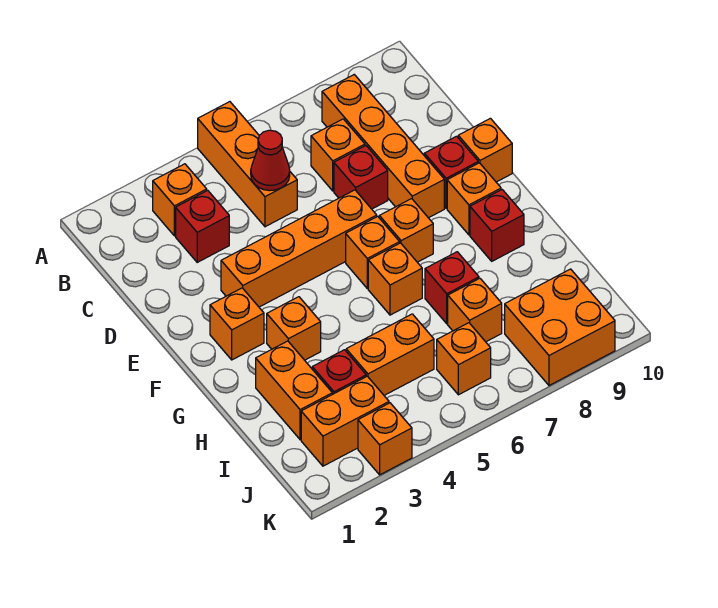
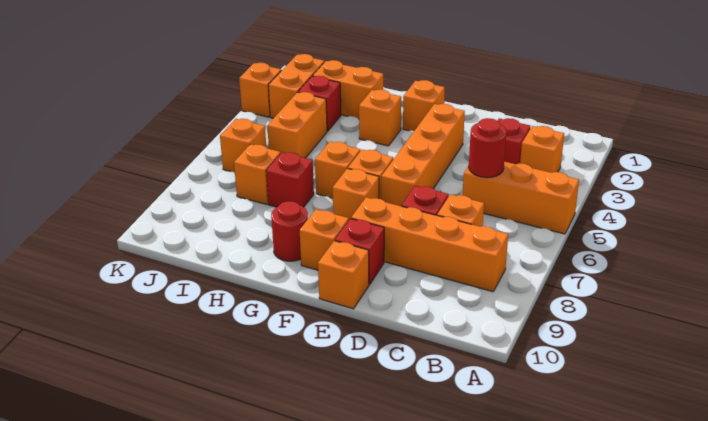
red cone C5 level 2 -> red round brick C5 level 2
red brick G9 level 1 -> red round brick G9 level 1
orange brick J8:K9 level 1 -> none

